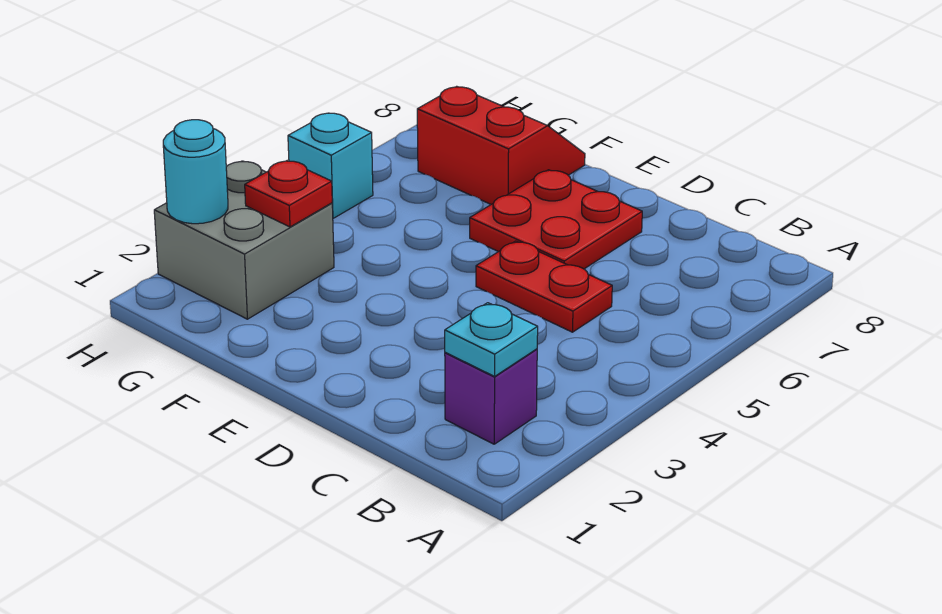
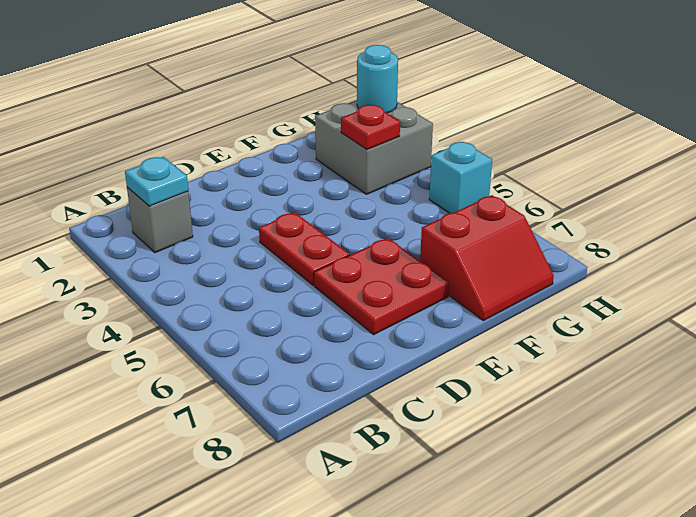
purple brick B2 level 1 -> grey brick B2 level 1
red plate C5:D5 level 1 -> red plate D4:D5 level 1

